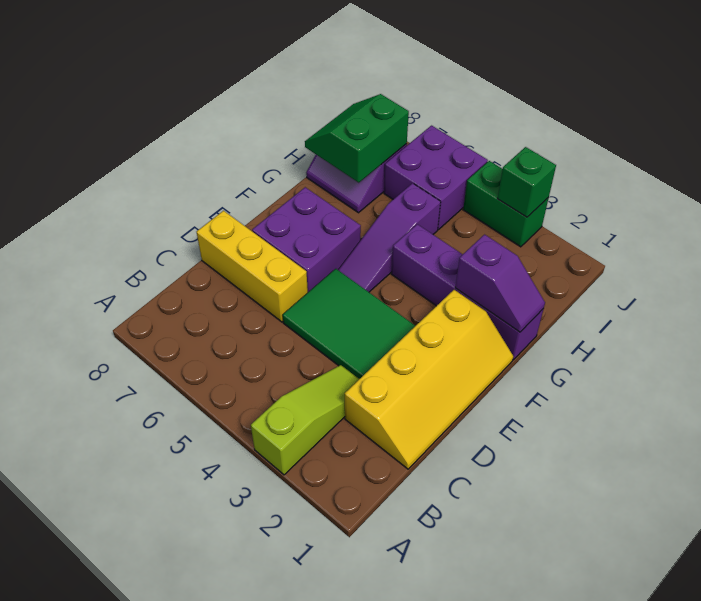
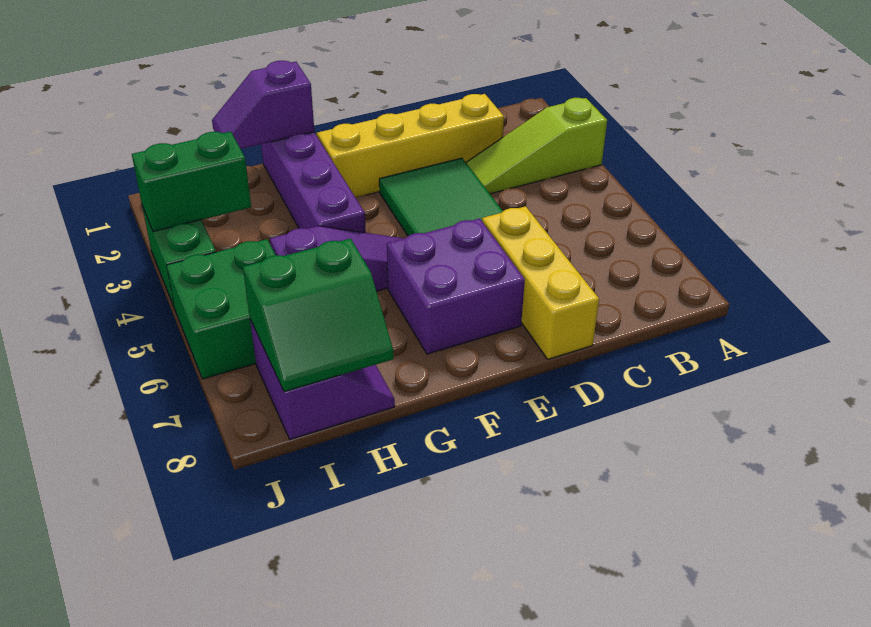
purple slope G1:G2 level 2 top 2 -> purple slope G1:H1 level 2 top G
purple brick I5:J6 level 1 -> green brick I5:J6 level 1
green brick J3 level 2 -> green brick I3:J3 level 2

